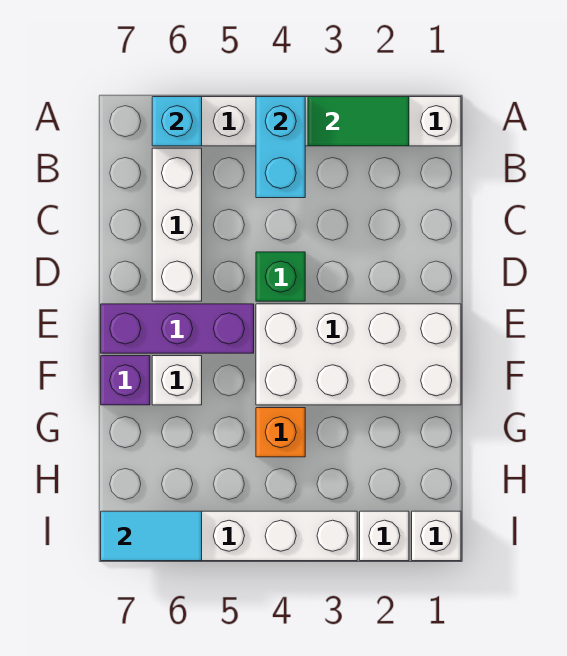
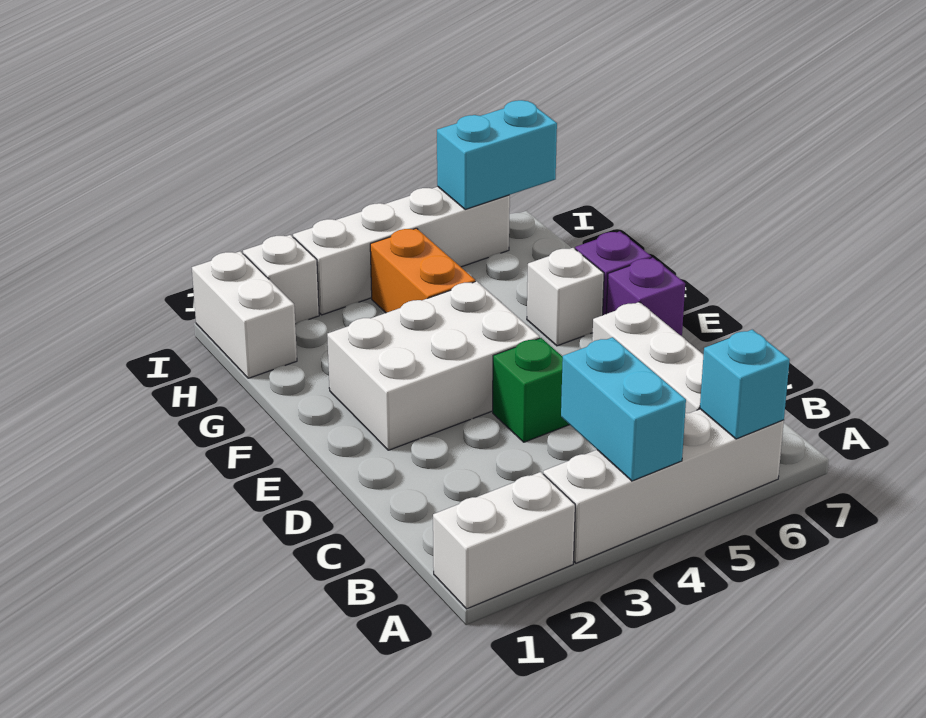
green tile A2:A3 level 2 -> none
white brick E1:F4 level 1 -> white brick E2:F4 level 1
purple brick E5:E7 level 1 -> purple brick E7 level 1
orange brick G4 level 1 -> orange brick G4:H4 level 1
white brick I1 level 1 -> white brick H1:I1 level 1
cyan tile I6:I7 level 2 -> cyan brick I6:I7 level 2

